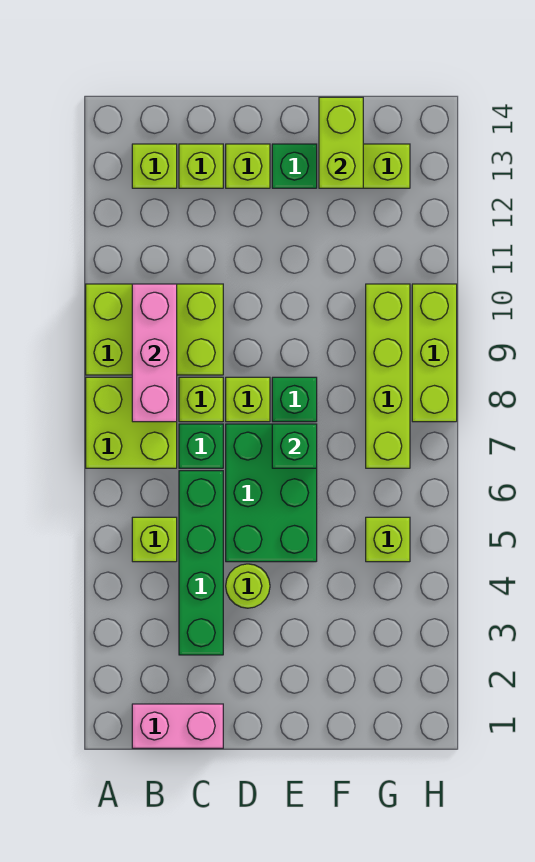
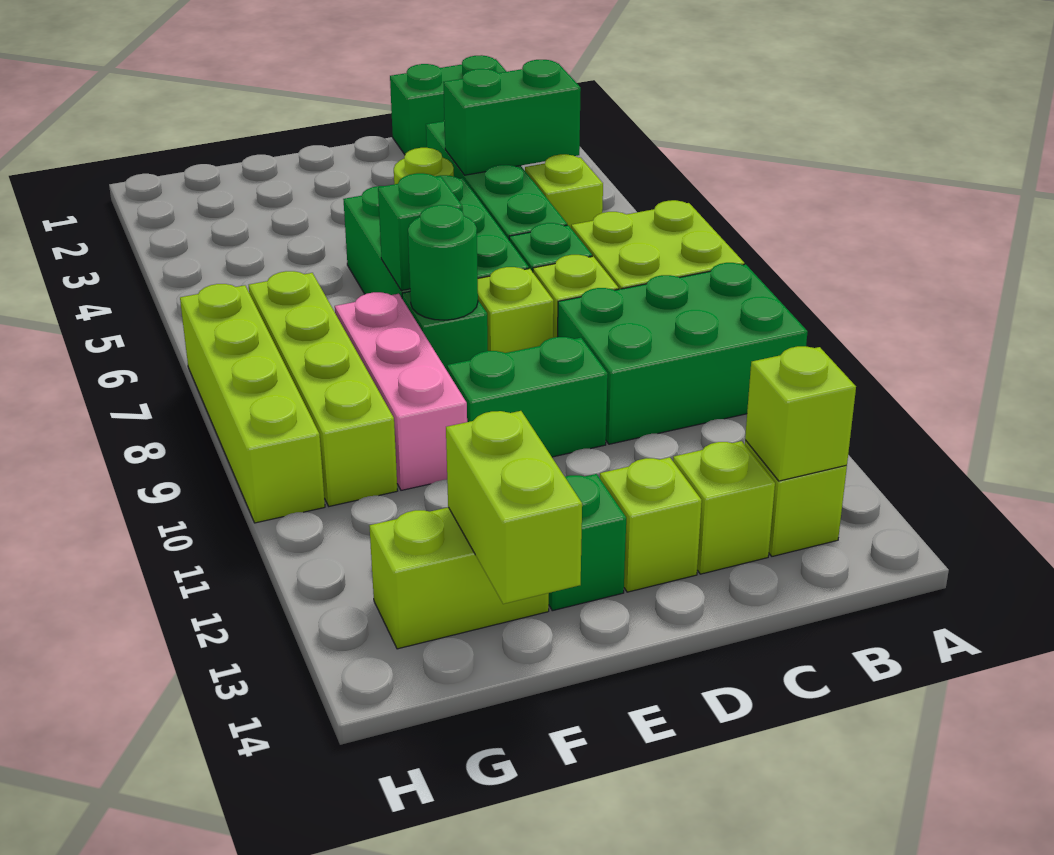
lime brick A9:C10 level 1 -> green brick A9:C10 level 1
pink brick B1:C1 level 1 -> green brick B1:C1 level 1
none -> green brick B4:C4 level 2
pink brick B8:B10 level 2 -> pink brick F8:F10 level 1
none -> green brick D10:E10 level 1
none -> green round brick E8 level 2
lime brick G5 level 1 -> lime brick B13 level 2
lime brick H8:H10 level 1 -> lime brick H7:H10 level 1

